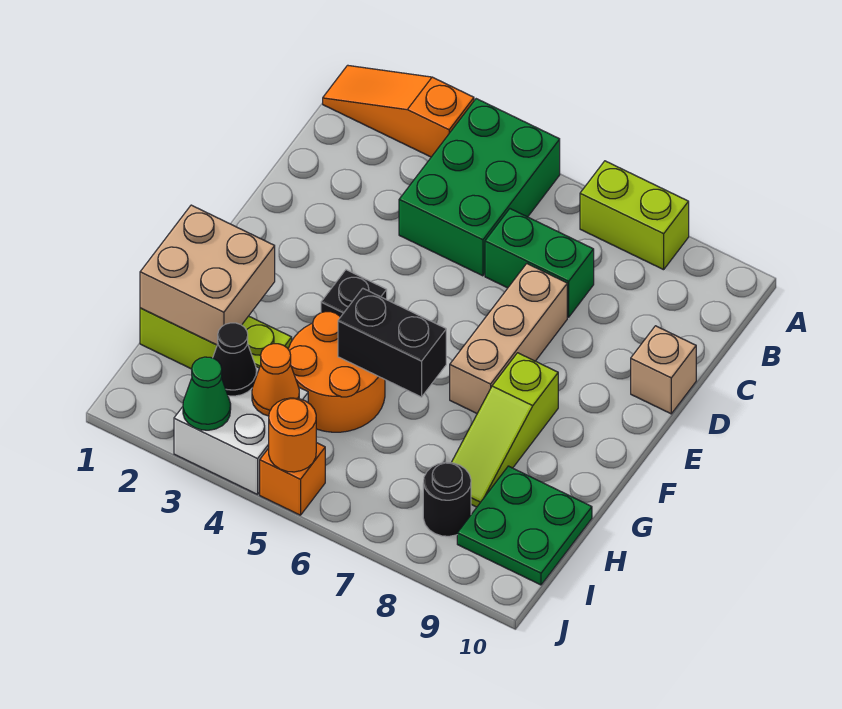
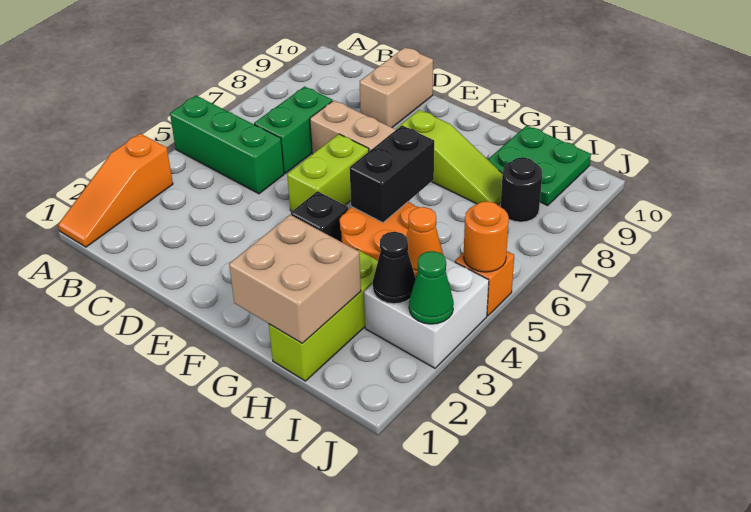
green brick A4:C5 level 1 -> green brick A5:C5 level 1
lime brick A7:A8 level 1 -> lime brick E5:E6 level 1
tan brick D10 level 1 -> tan brick D9:D10 level 1

